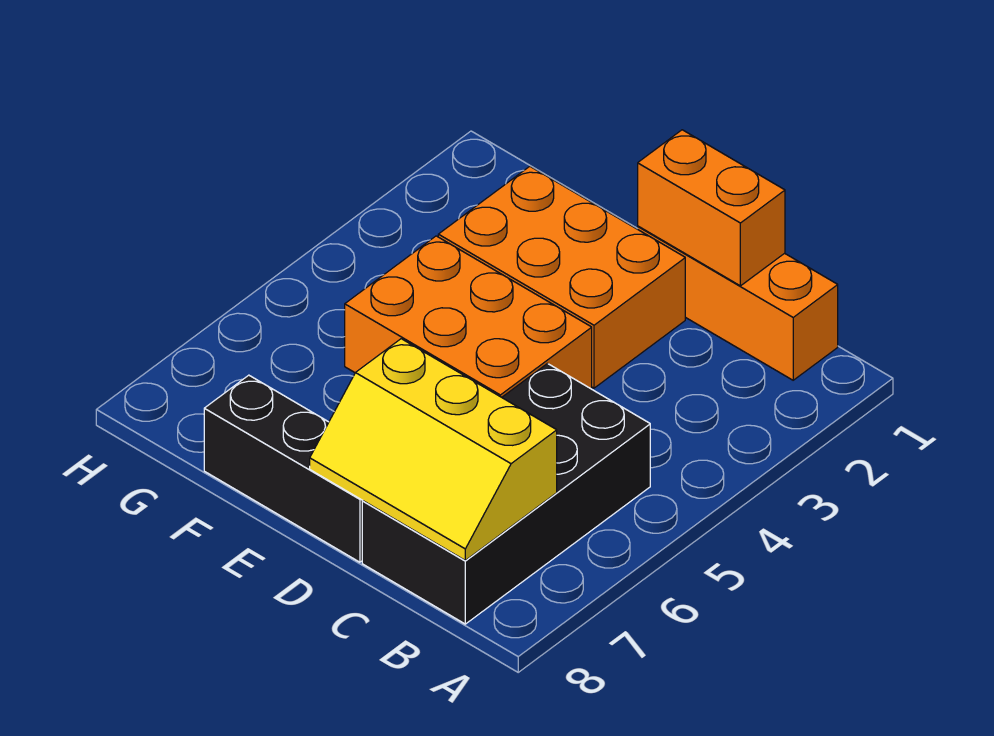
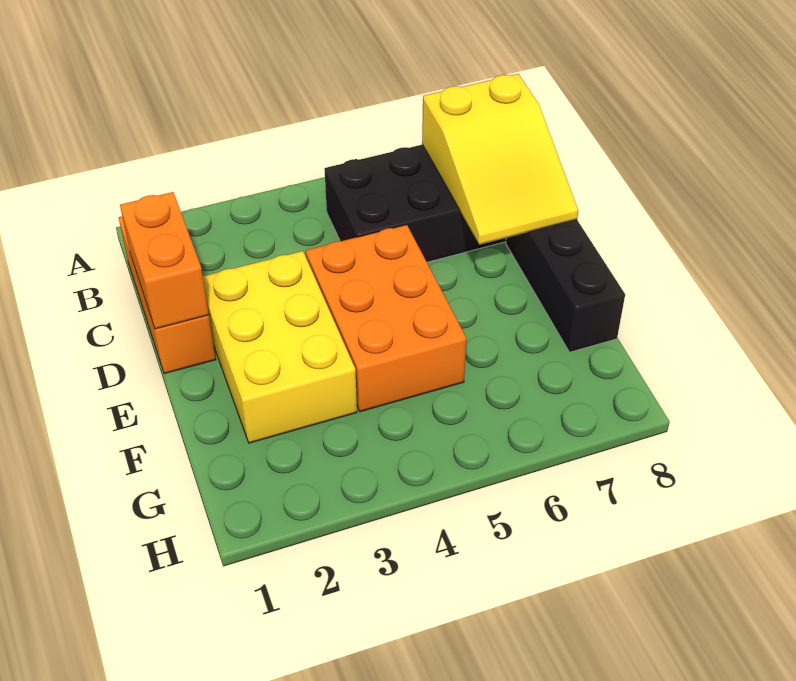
yellow slope B7:D8 level 2 top 7 -> yellow slope B7:D8 level 2 top B
orange brick D2:F3 level 1 -> yellow brick D2:F3 level 1

